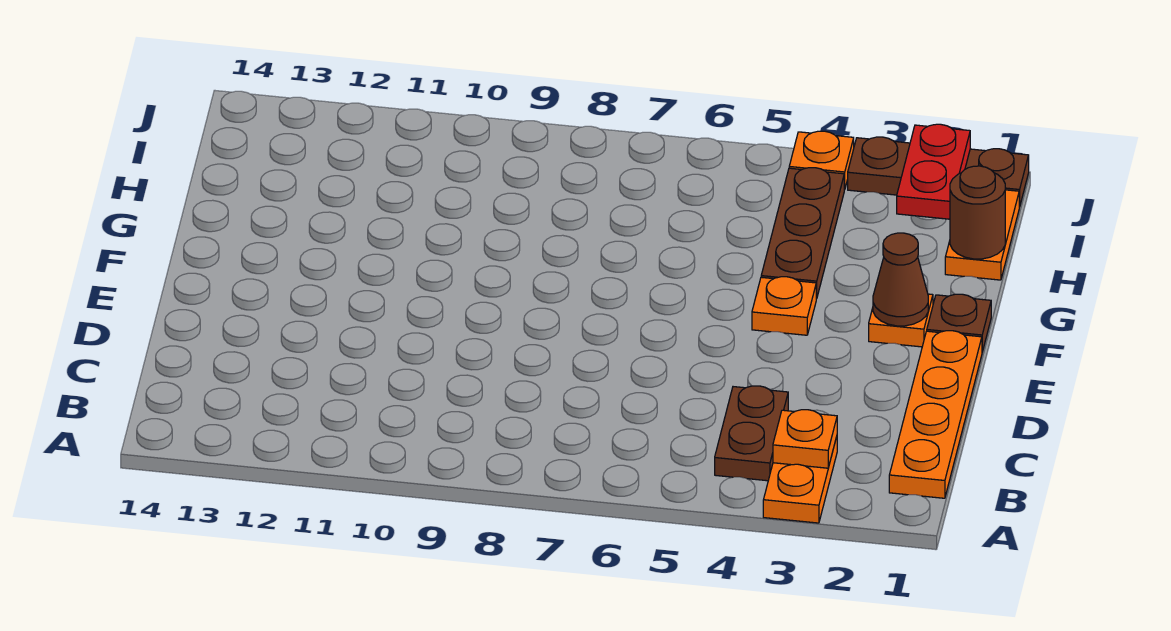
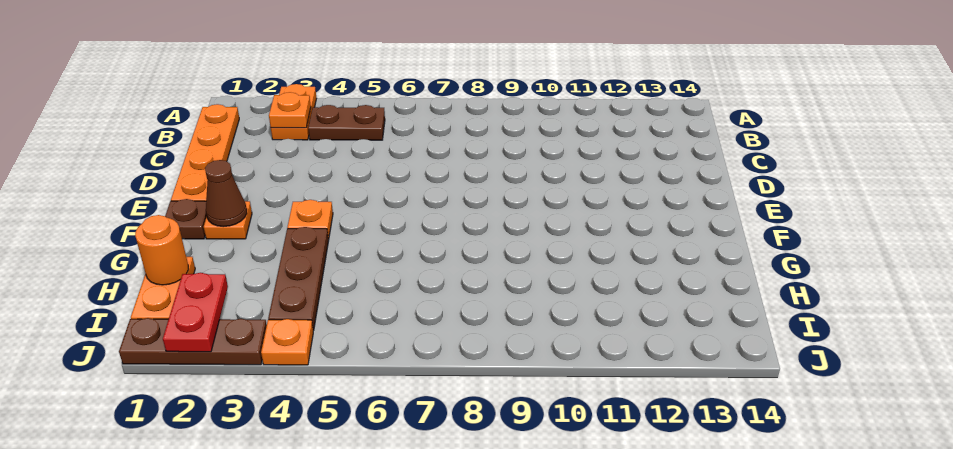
brown plate B4:C4 level 1 -> brown plate B4:B5 level 1
brown round brick H1 level 2 -> orange round brick H1 level 2

